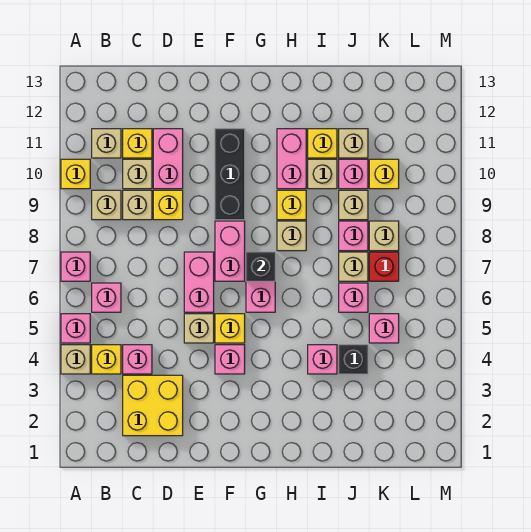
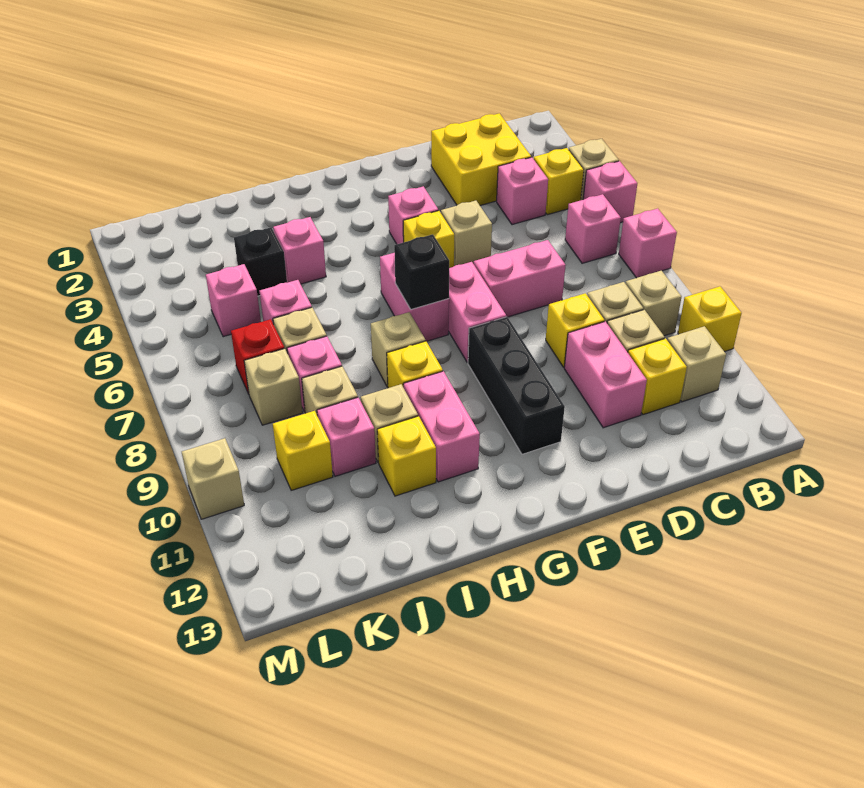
pink brick E6:E7 level 1 -> pink brick D7:E7 level 1
tan brick J11 level 1 -> tan brick M10 level 1

